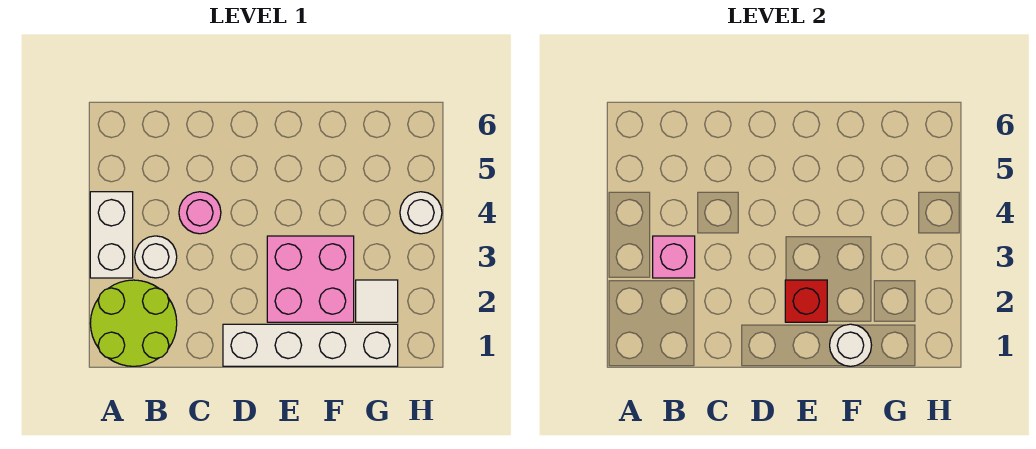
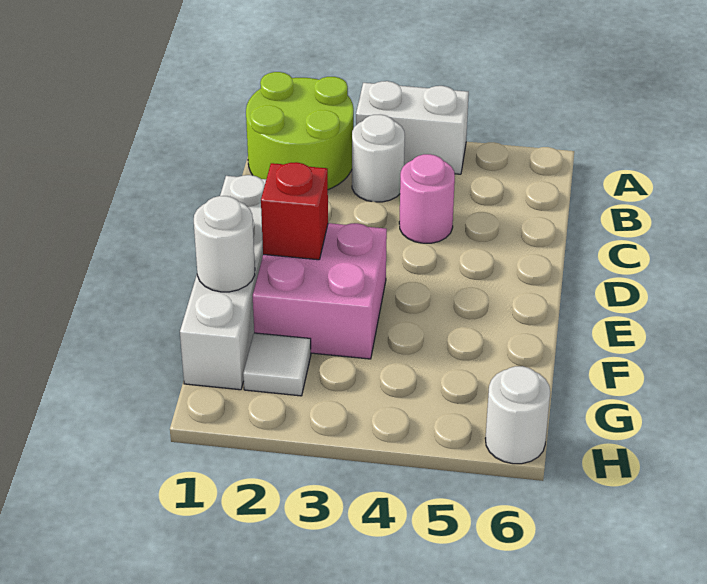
pink brick B3 level 2 -> none
white round brick H4 level 1 -> white round brick H6 level 1

